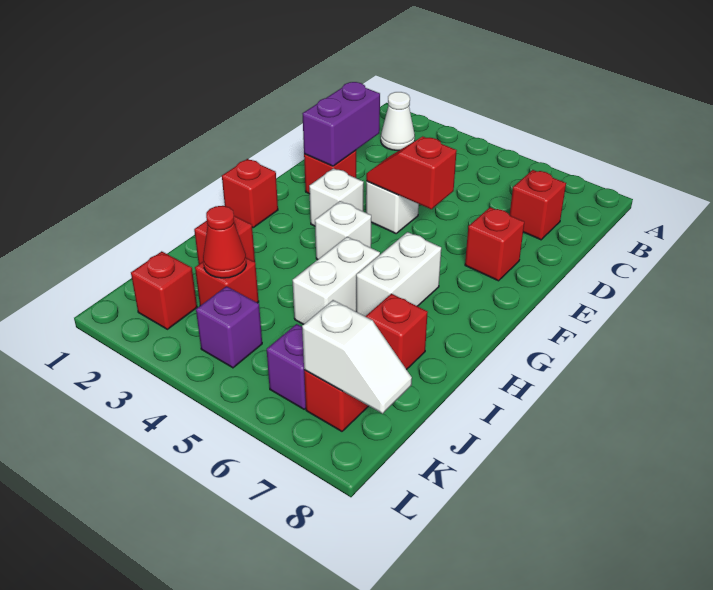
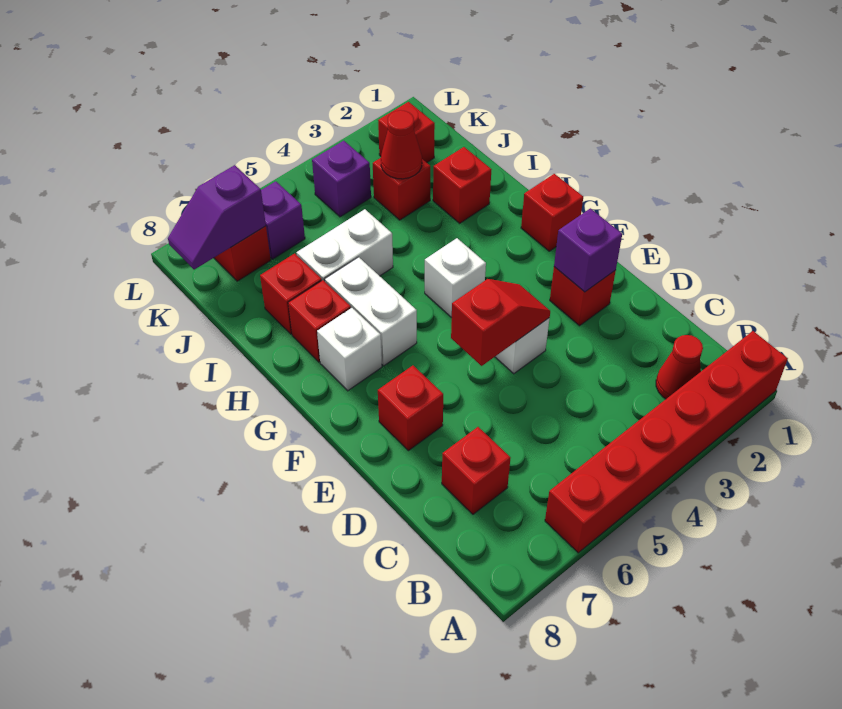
none -> red brick A1:A6 level 1
white cone B2 level 1 -> red cone B2 level 1
purple brick D2:E2 level 2 -> purple brick E2 level 2
white brick F3 level 1 -> white brick G7 level 1
white brick H5:I5 level 1 -> white brick I5:I6 level 1
none -> red brick H7 level 1
white slope K7:K8 level 2 top 7 -> purple slope K7:K8 level 2 top 7

